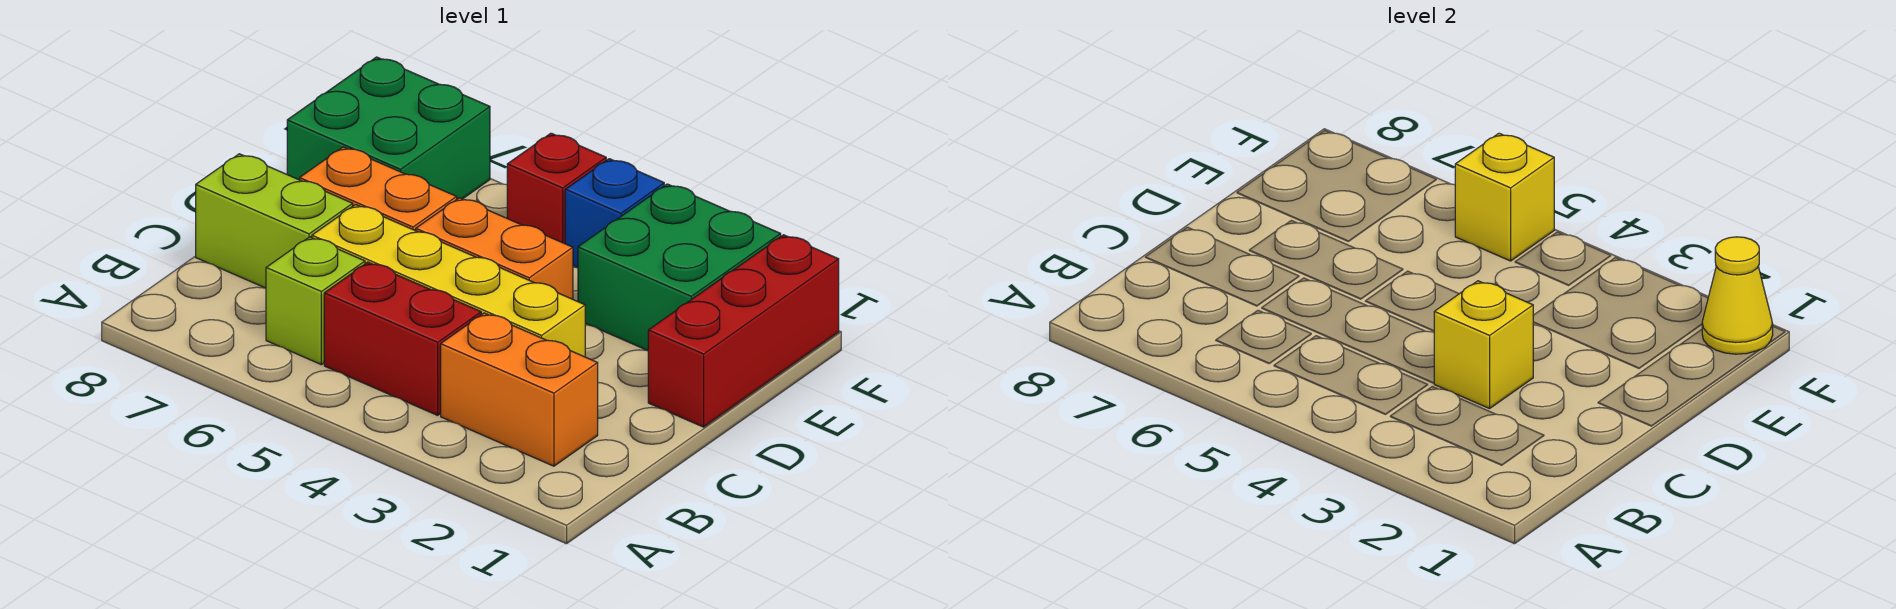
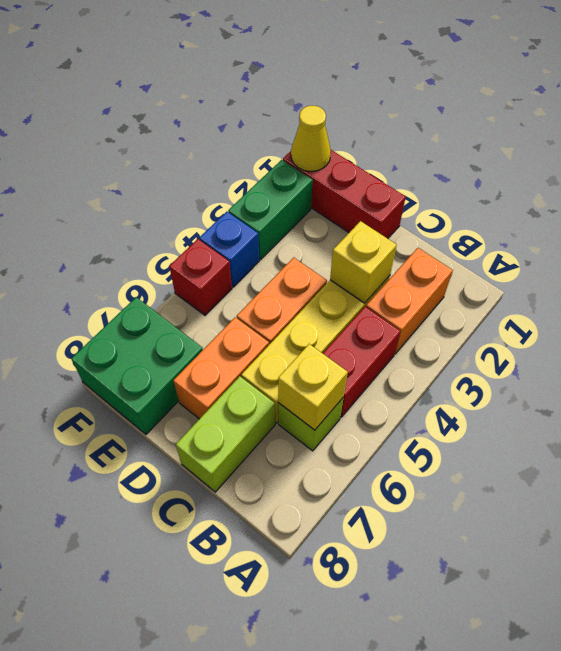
green brick E2:F3 level 1 -> green brick F2:F3 level 1
yellow brick F5 level 2 -> yellow brick B6 level 2

